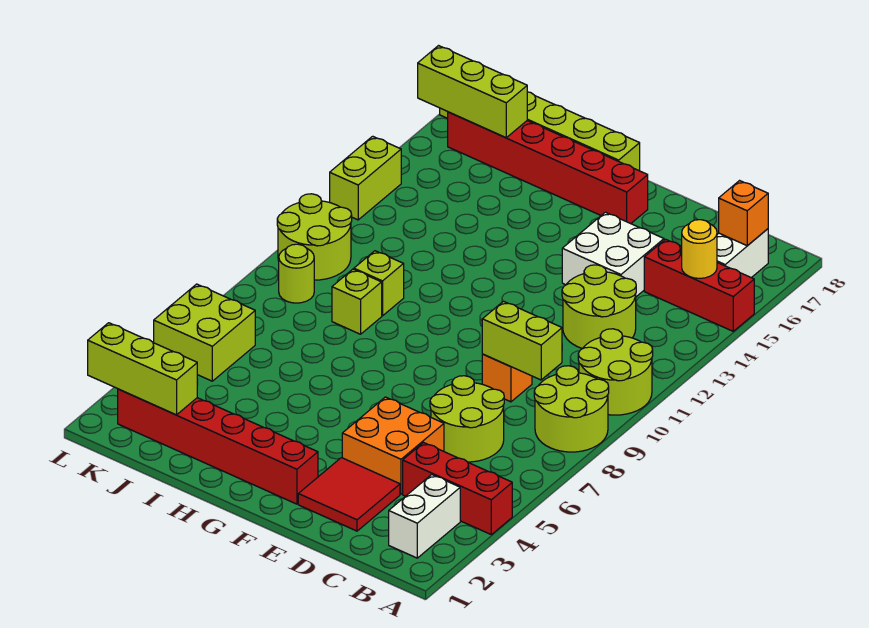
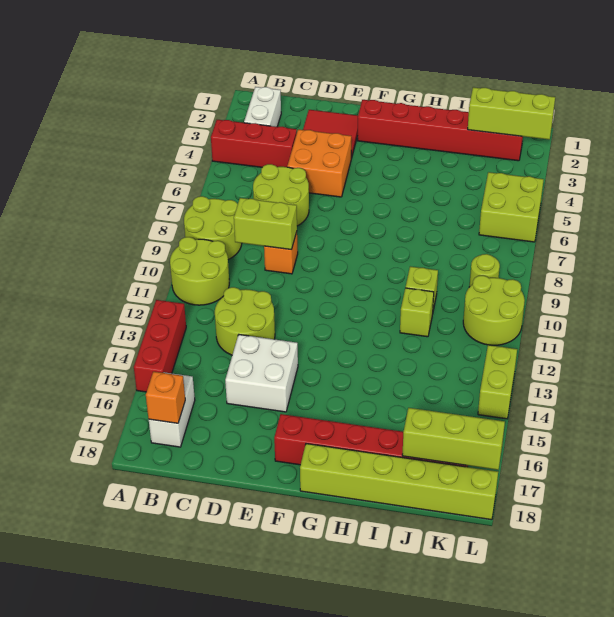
red brick A15:C15 level 1 -> red brick A13:A15 level 1
yellow round brick B15 level 2 -> none
lime brick I9 level 1 -> lime brick I11 level 1

